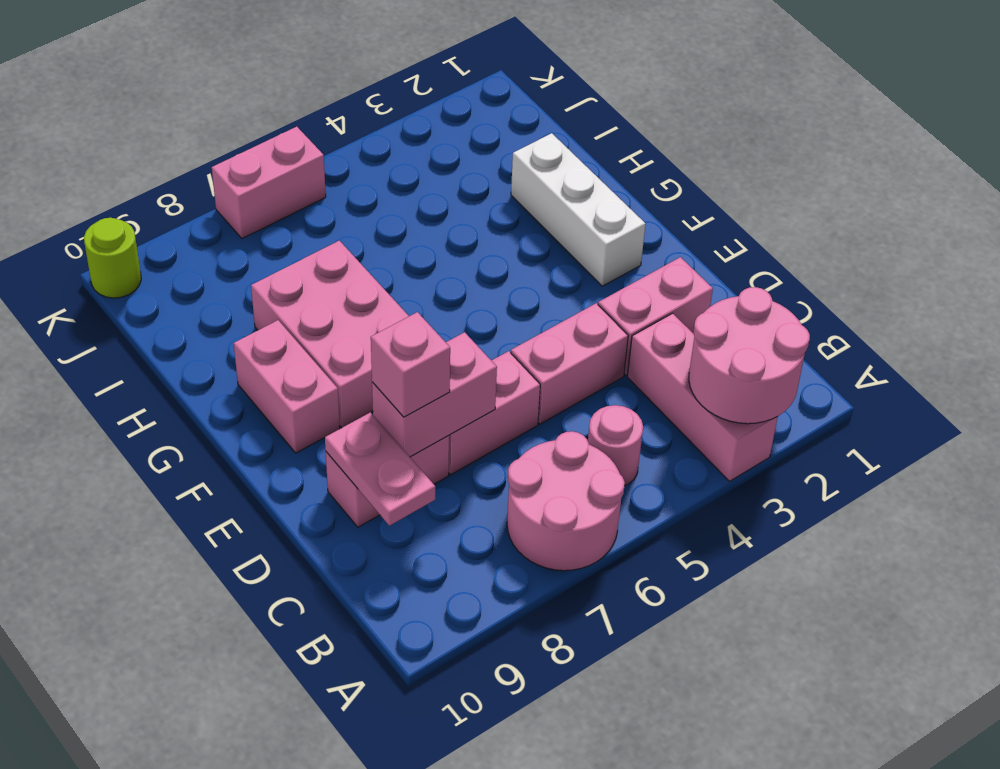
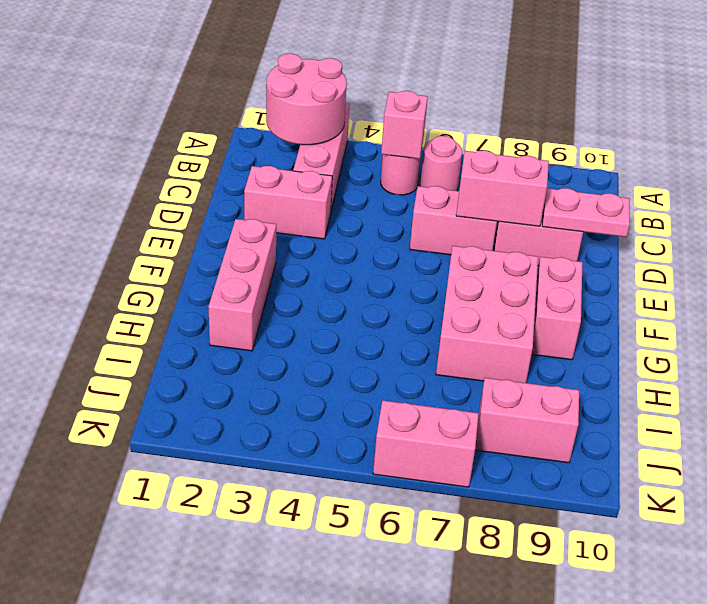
pink round brick A6:B7 level 1 -> pink round brick B6 level 1
pink plate C9:D9 level 2 -> pink plate D9:D10 level 2
pink brick D4:D5 level 1 -> pink brick J8:J9 level 1
pink brick D8 level 3 -> pink brick B5 level 2
white brick F2:H2 level 1 -> pink brick F2:H2 level 1
lime round brick K10 level 1 -> none

